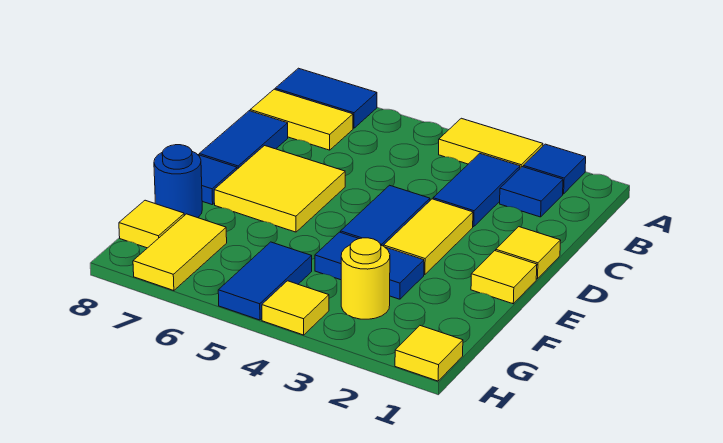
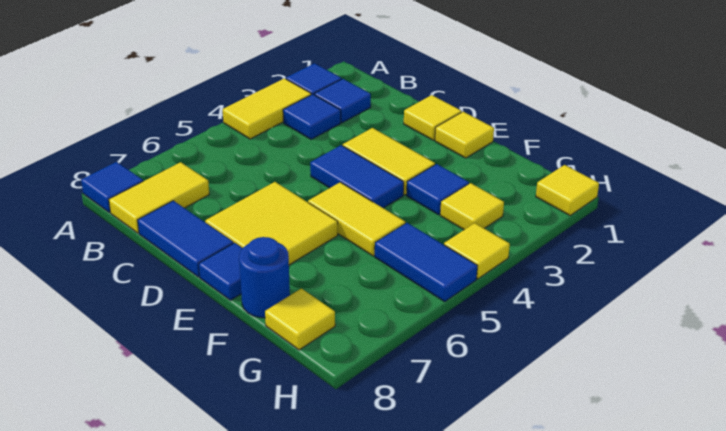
blue tile A7:A8 level 1 -> blue tile A8 level 1
blue tile B3:C3 level 1 -> blue tile B3 level 1
blue tile F3:F4 level 1 -> blue tile F3 level 1
yellow round brick G3 level 1 -> yellow tile G3 level 1
yellow tile G7:H7 level 1 -> yellow tile E5:F5 level 1

